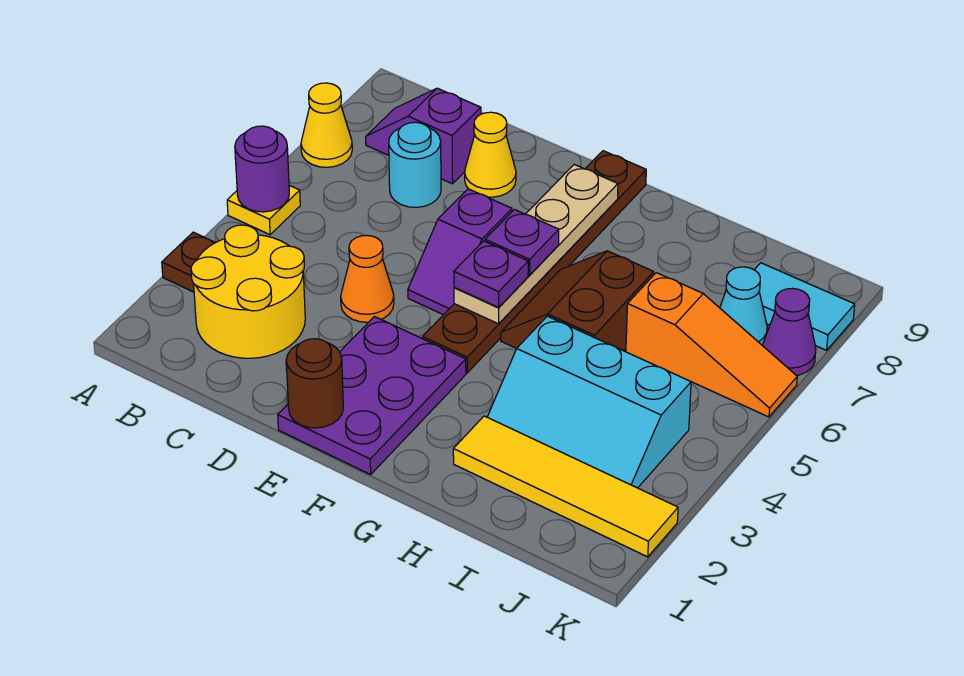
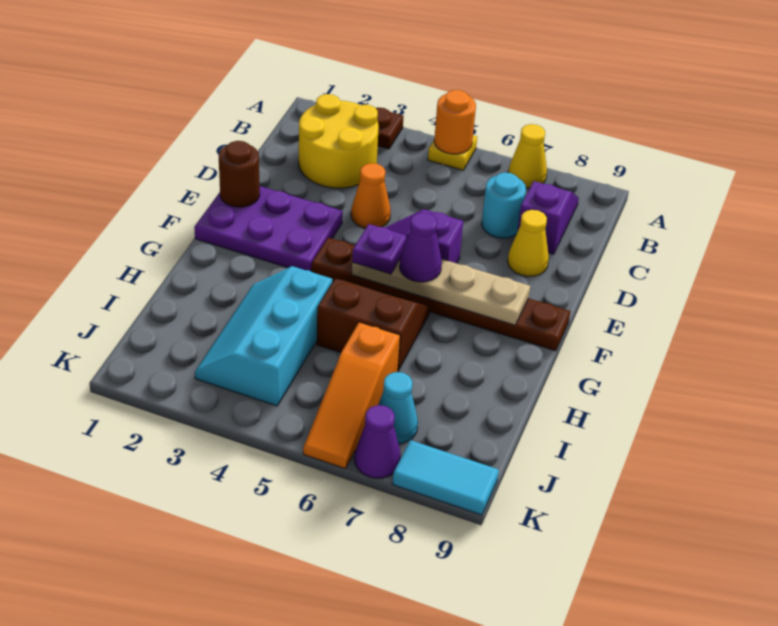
purple round brick A5 level 2 -> orange round brick A5 level 2
purple plate F6 level 3 -> purple cone F6 level 3
yellow tile H2:K2 level 1 -> none
cyan tile J8:K8 level 1 -> cyan tile K8:K9 level 1

